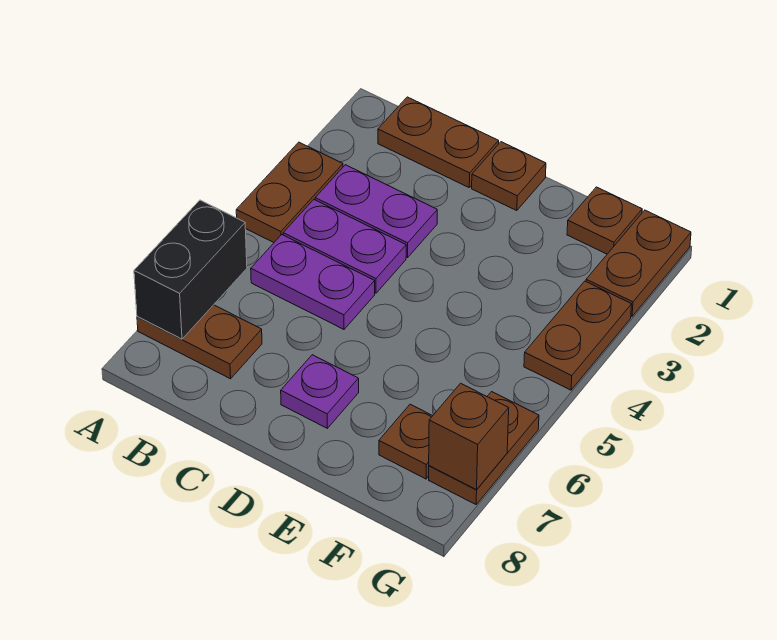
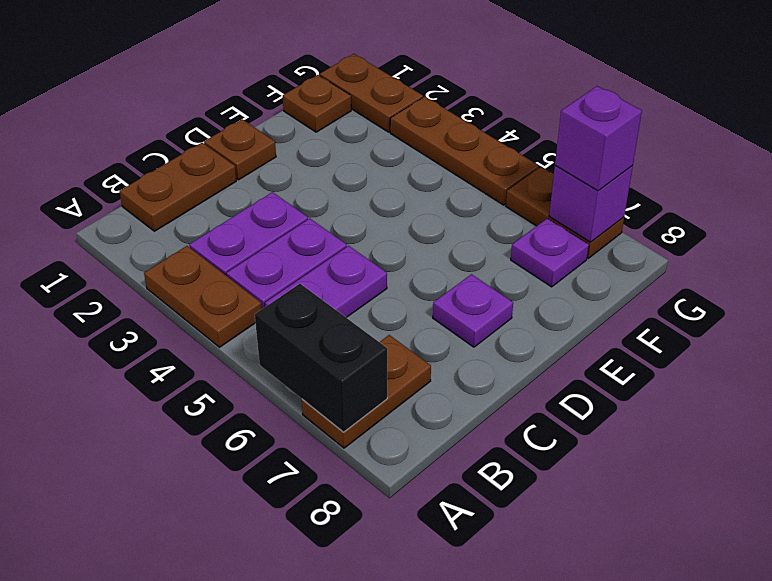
brown plate F7 level 1 -> purple plate F7 level 1
brown plate G3:G4 level 1 -> brown plate G3:G5 level 1
brown brick G7 level 2 -> purple brick G7 level 2
none -> purple brick G7 level 3

